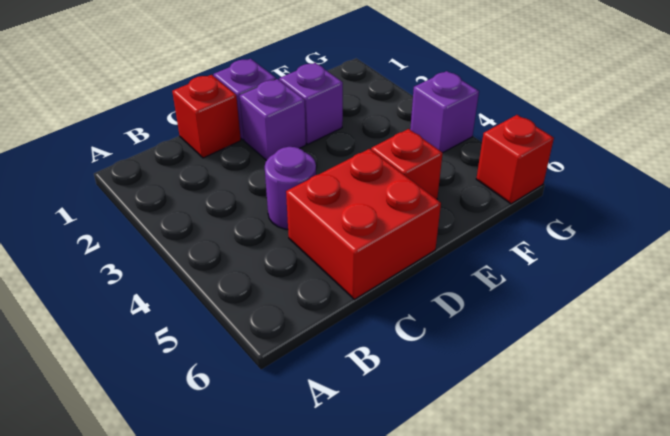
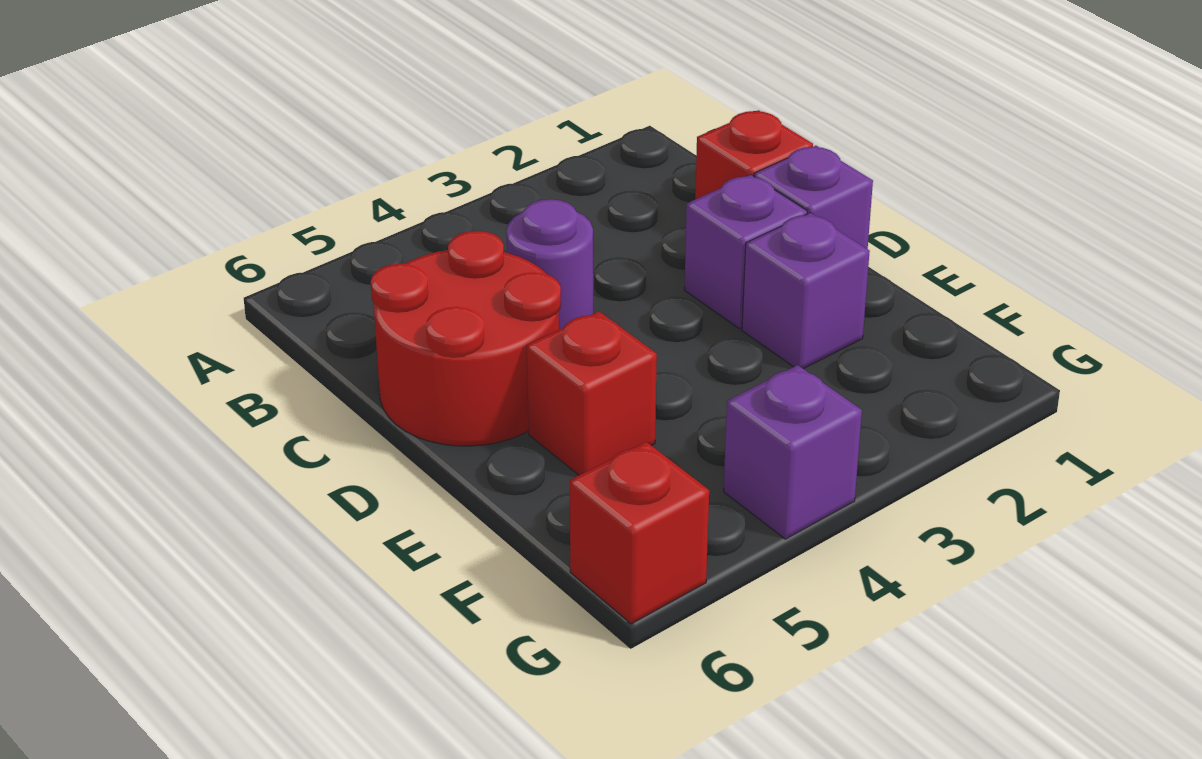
red brick C5:D6 level 1 -> red round brick C5:D6 level 1

